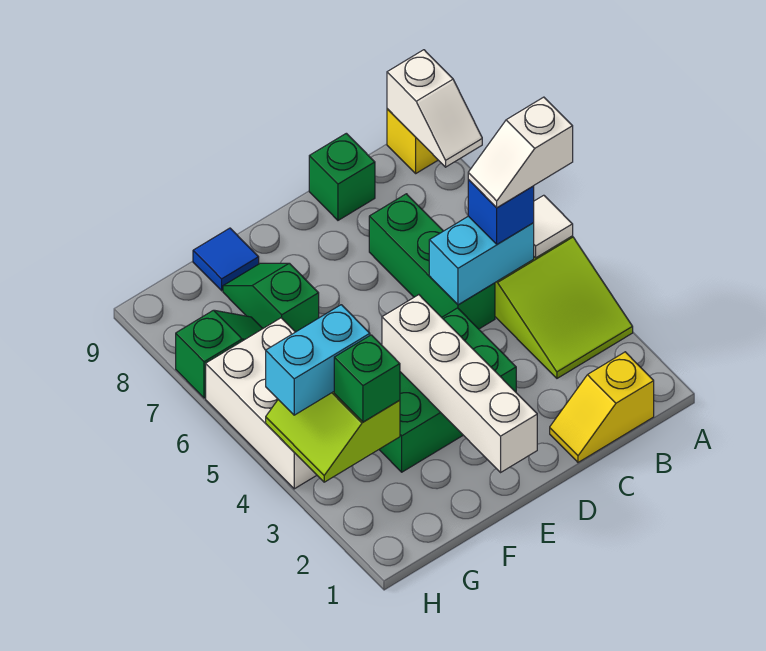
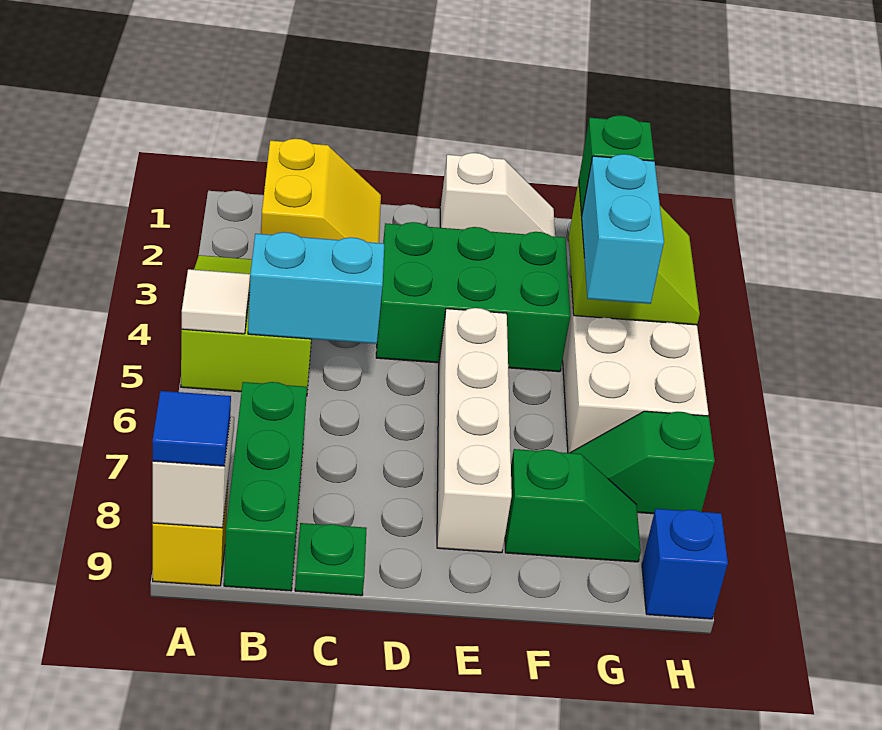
white slope A5:B5 level 4 top A -> white slope E1:F1 level 1 top E
yellow slope B1:C1 level 1 top B -> yellow slope B1:C2 level 1 top B
blue brick B5 level 3 -> blue brick H9 level 1
green brick C5:C7 level 1 -> green brick B7:B9 level 1
green brick C9 level 1 -> green plate C9 level 1
white brick E1:E4 level 2 -> white brick E5:E8 level 1
green slope F7:F8 level 1 top 7 -> green slope F8:G8 level 1 top F
blue tile F9 level 1 -> blue tile A9 level 3
cyan brick G4:H4 level 3 -> cyan brick G4:G5 level 3

